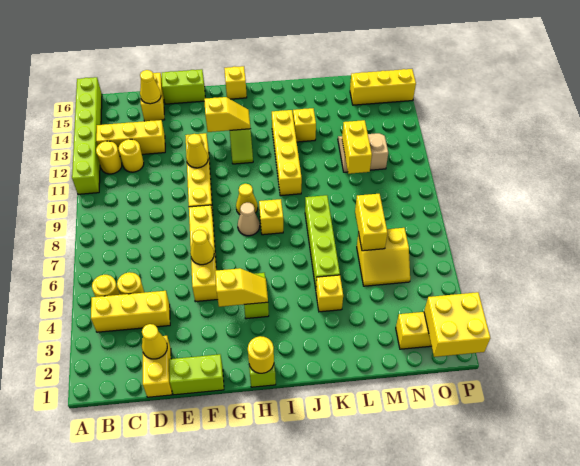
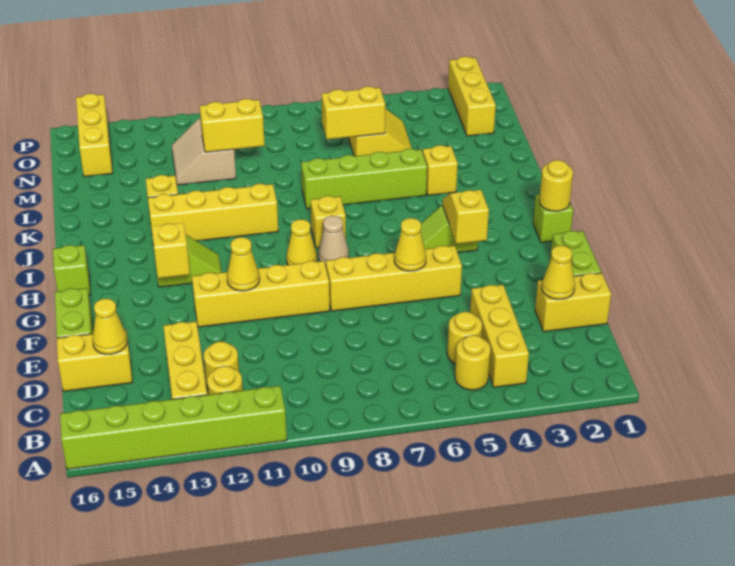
yellow brick H16 level 1 -> lime brick H16 level 1
yellow brick O1:P2 level 2 -> none

